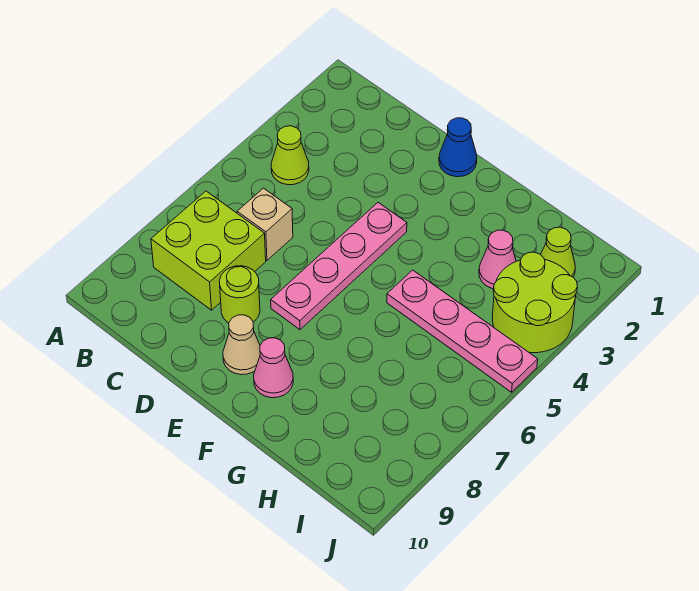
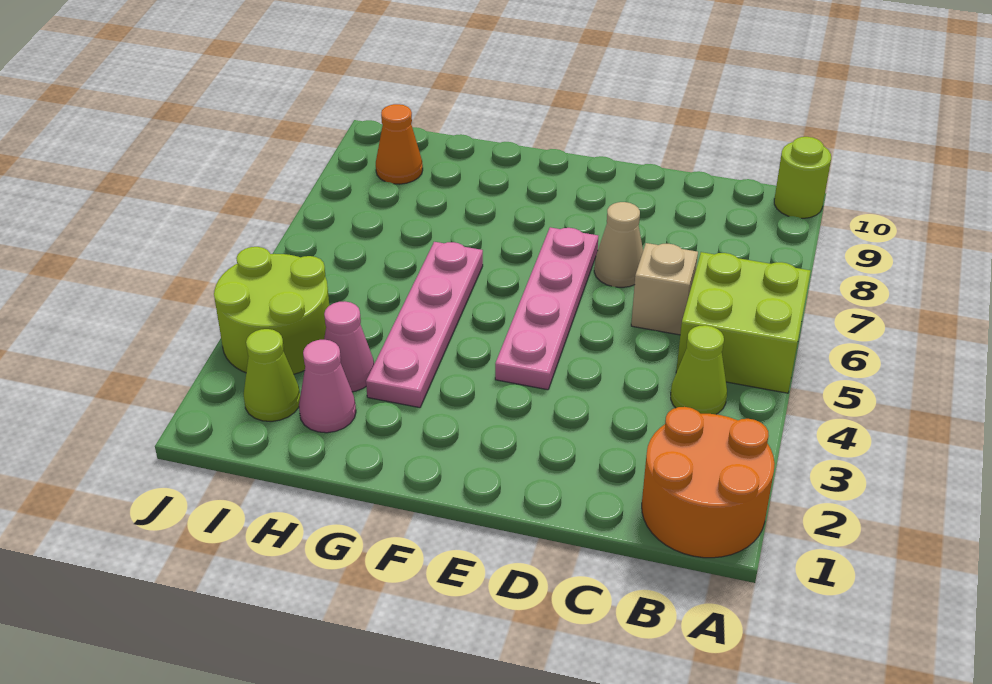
none -> orange round brick A1:B2 level 1
lime brick B7:C8 level 1 -> lime brick A5:B6 level 1
lime round brick D8 level 1 -> lime round brick A10 level 1
blue cone E1 level 1 -> none
tan cone E9 level 1 -> tan cone D7 level 1
pink cone F9 level 1 -> pink cone H2 level 1
pink plate G5:J5 level 1 -> pink plate G3:G6 level 1
none -> orange cone I9 level 1

